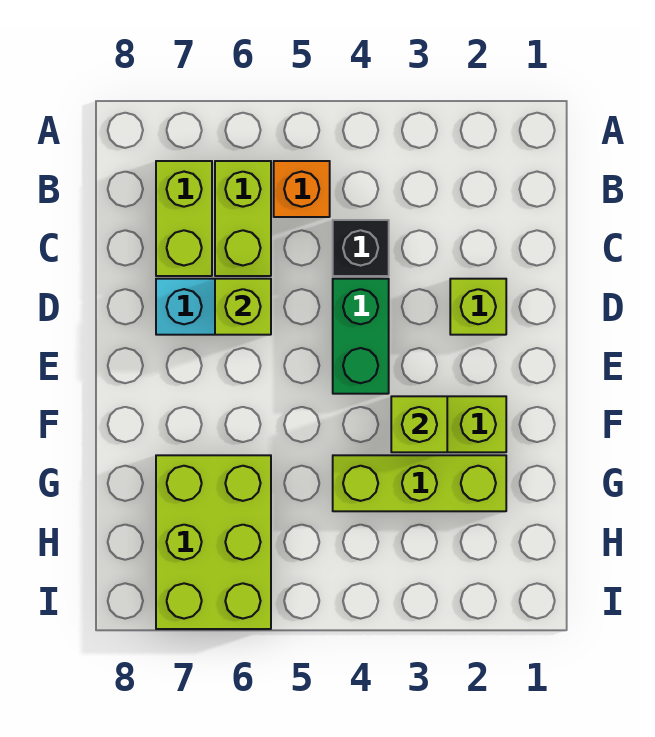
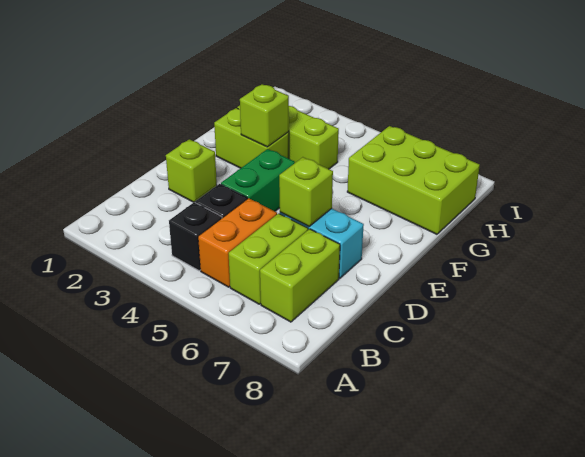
none -> black brick B4 level 1
orange brick B5 level 1 -> orange brick B5:C5 level 1
lime brick G6:I7 level 1 -> lime brick G6:H8 level 1

